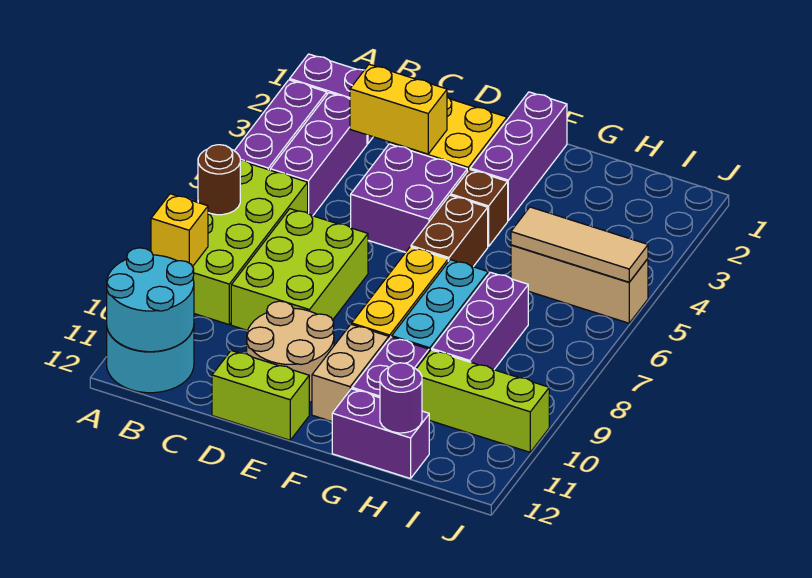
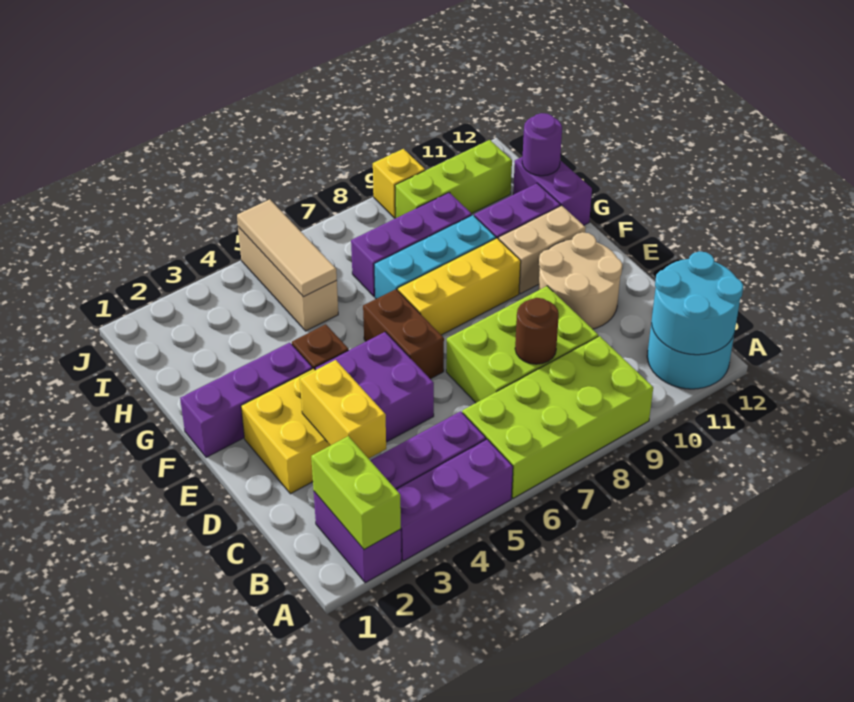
brown round brick A7 level 2 -> brown round brick C8 level 2
yellow brick A9 level 2 -> yellow brick J9 level 1
lime brick D12:E12 level 1 -> lime brick A2:B2 level 2
brown brick F5:F6 level 1 -> brown brick E6:F6 level 1
lime brick H10:J10 level 1 -> lime brick I9:I11 level 1

